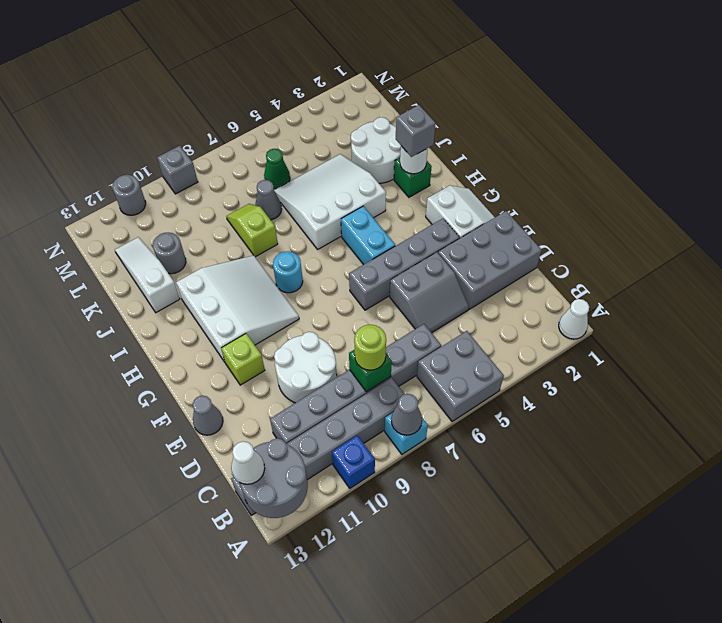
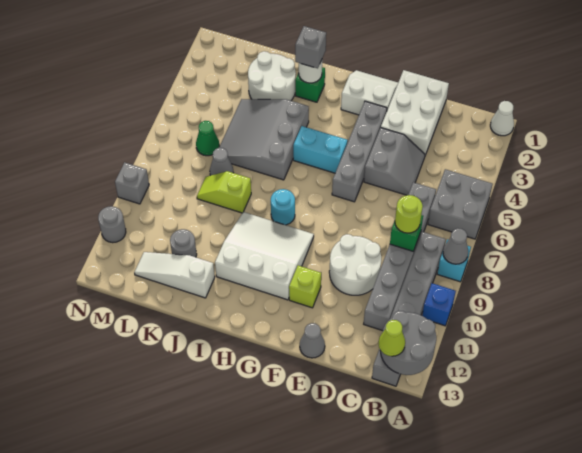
white cone B13 level 3 -> lime cone B13 level 3
grey brick D1:E3 level 1 -> white brick D1:E3 level 1
white slope I4:K6 level 1 top I -> grey slope I4:K6 level 1 top I

